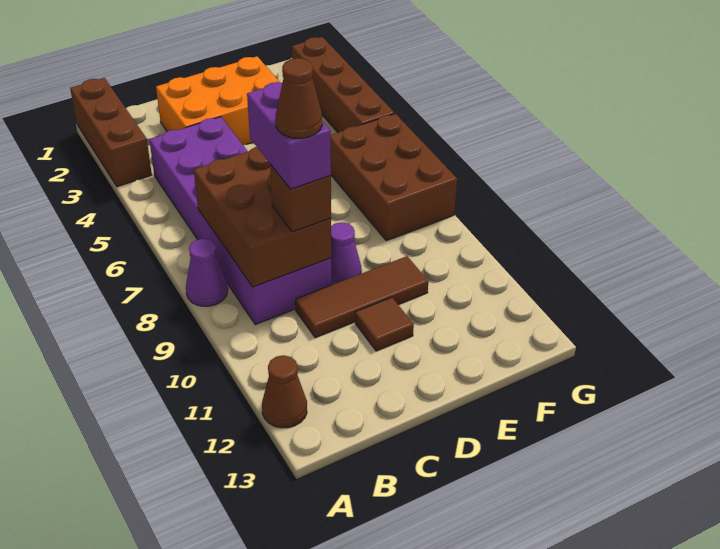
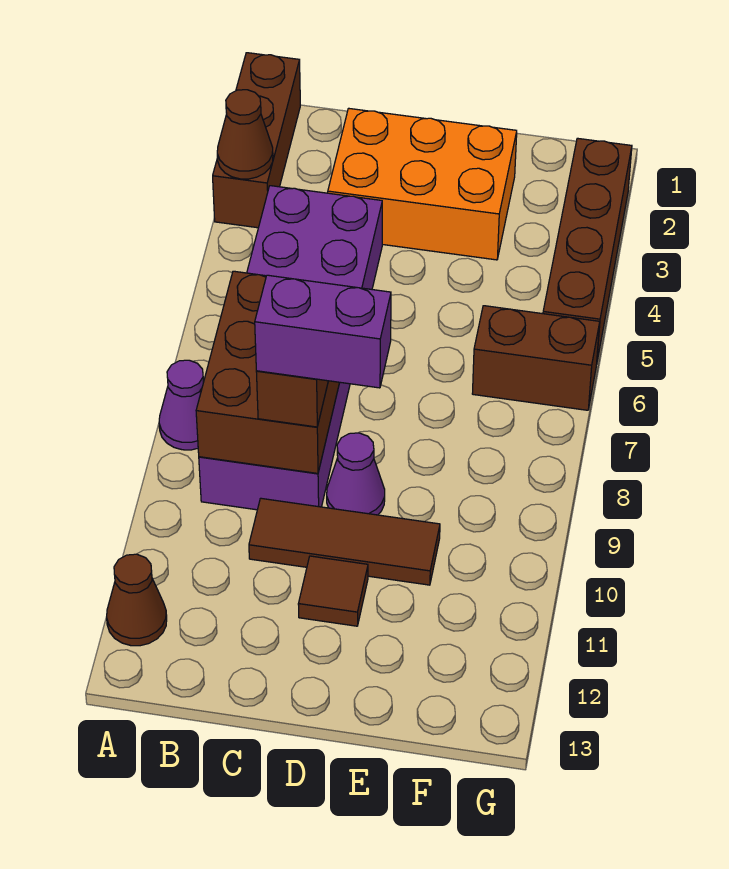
purple brick C8:C9 level 4 -> purple brick C9:D9 level 4
brown cone C9 level 5 -> brown cone A3 level 2
brown brick F6:G8 level 1 -> brown brick F6:G6 level 1

